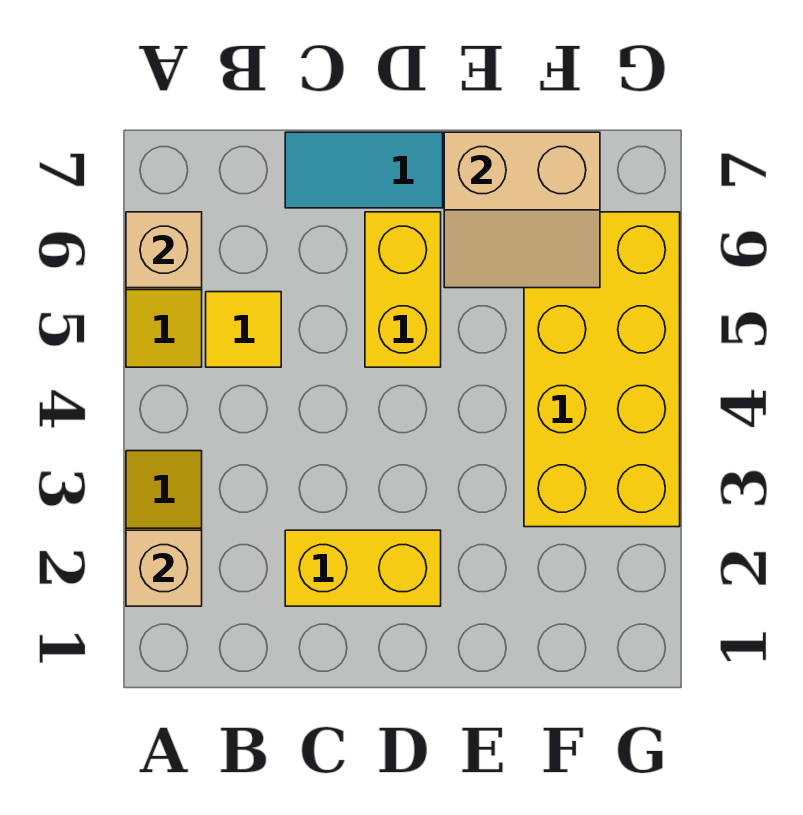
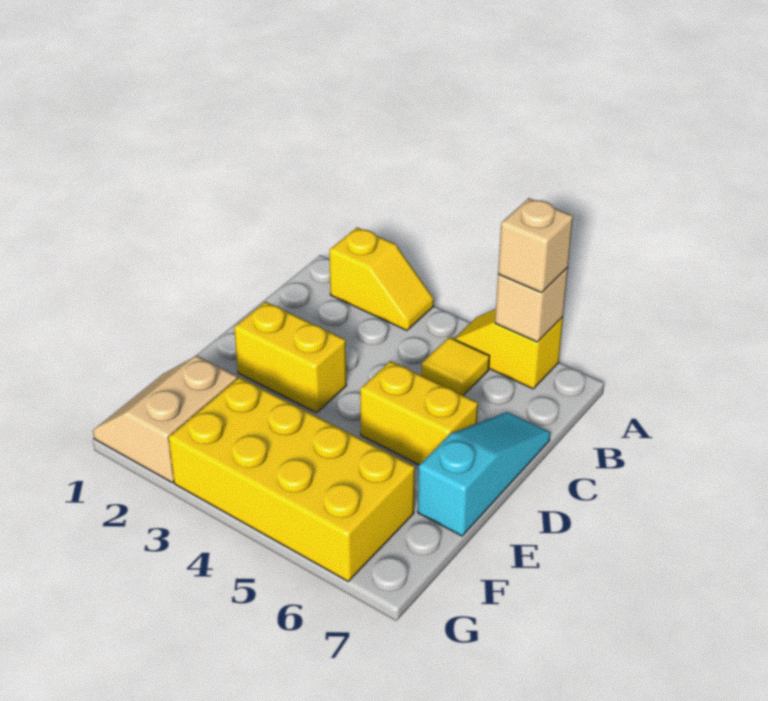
tan brick A2 level 2 -> tan brick A6 level 3
yellow brick C2:D2 level 1 -> yellow brick D2:D3 level 1
tan slope E6:F7 level 2 top 7 -> tan slope F1:G2 level 1 top 2

